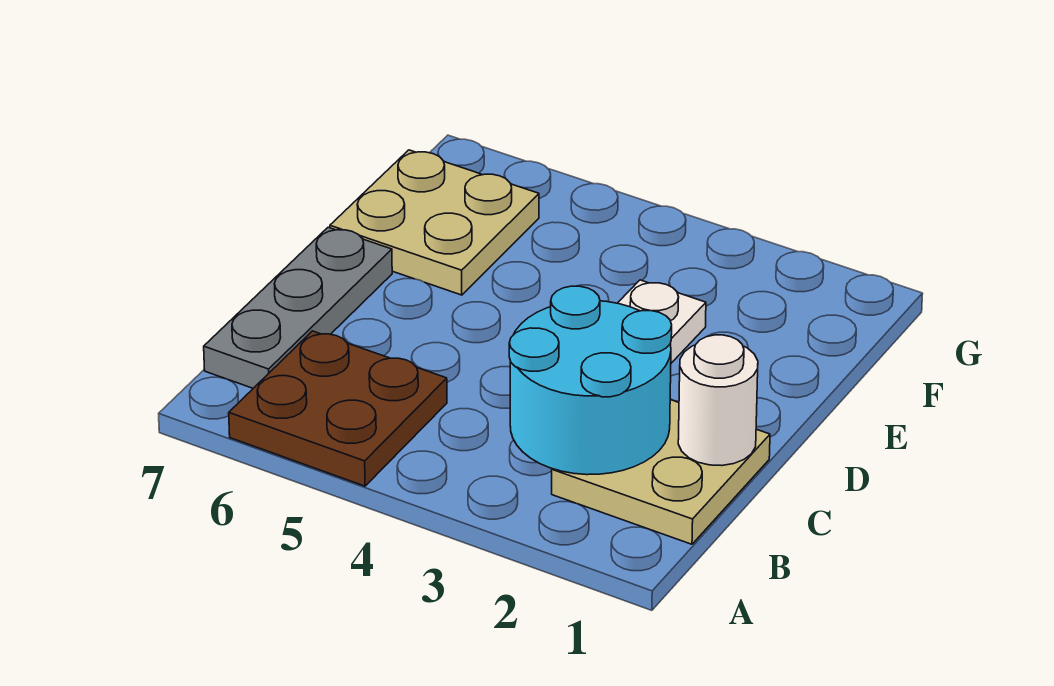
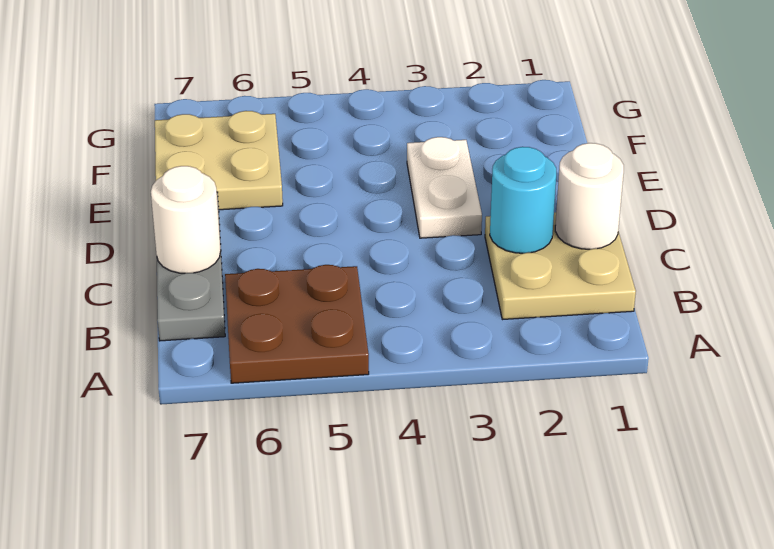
cyan round brick B2:C3 level 2 -> cyan round brick C2 level 2
none -> white round brick C7 level 2

